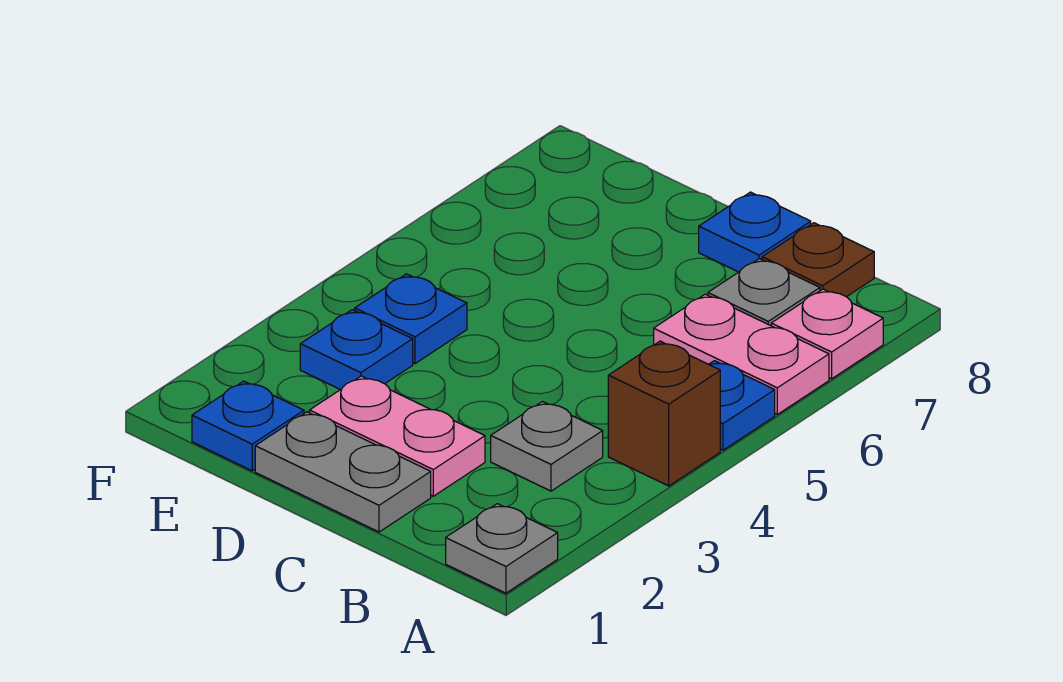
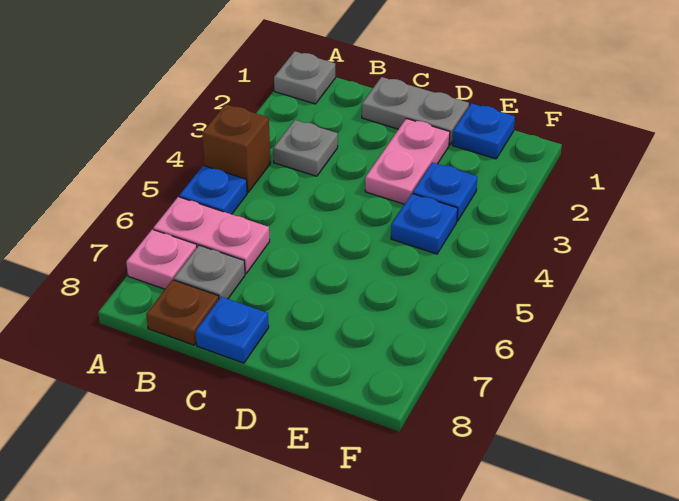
pink plate C2:D2 level 1 -> pink plate D2:D3 level 1

